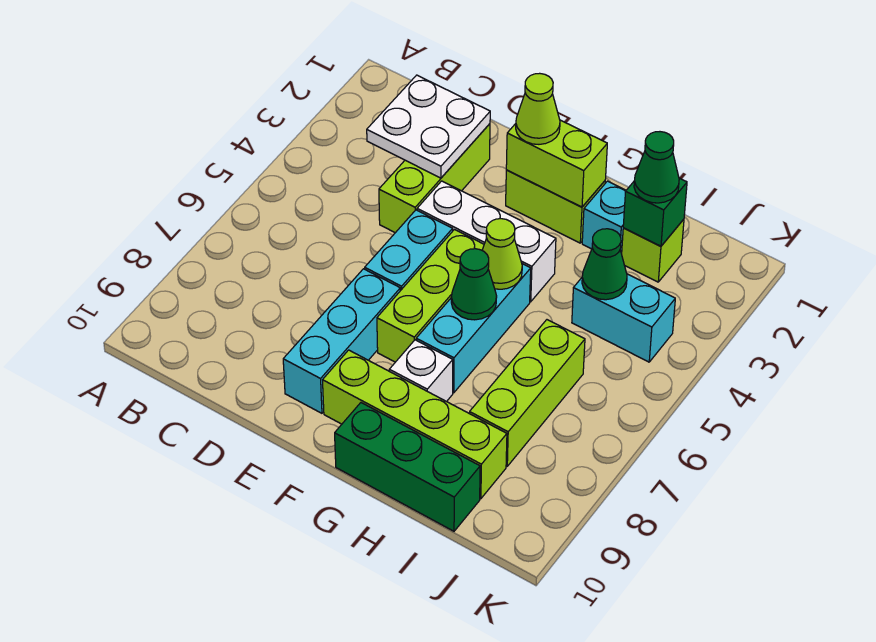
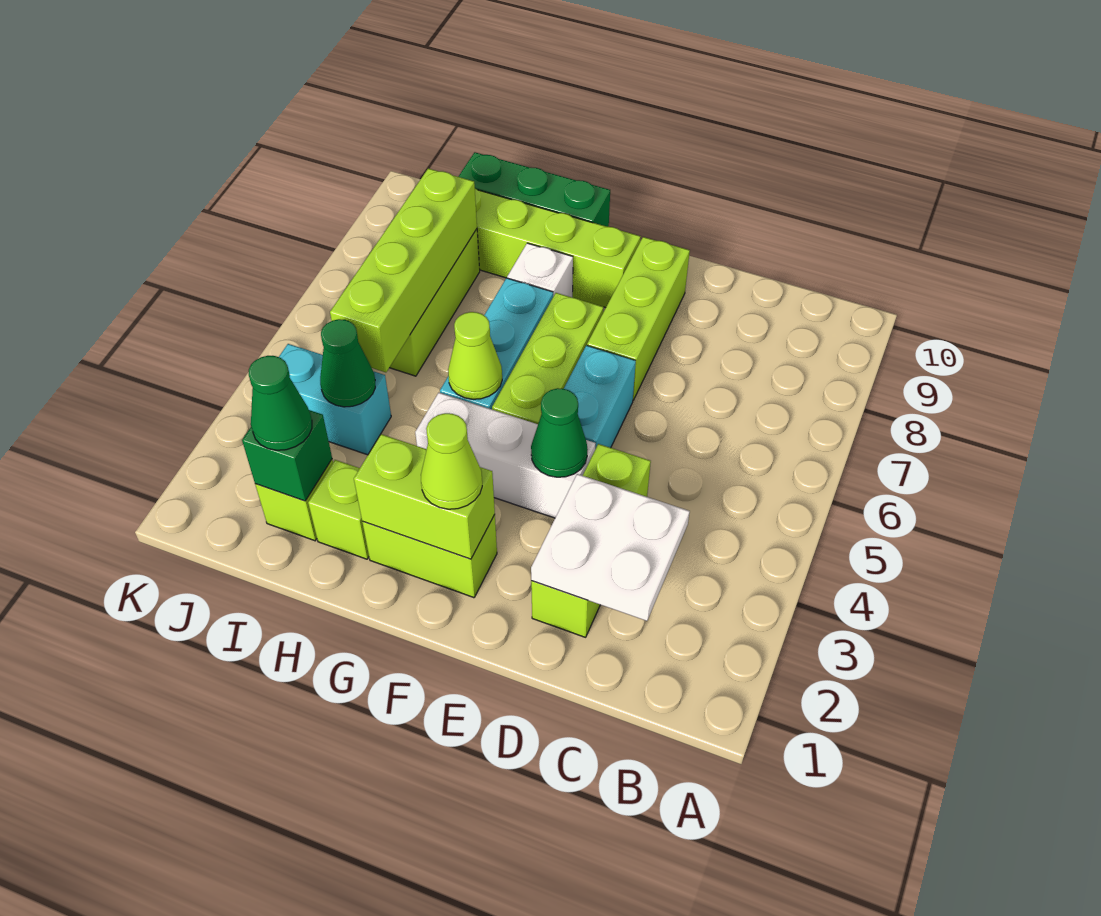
cyan brick E7:E9 level 1 -> lime brick E7:E9 level 1
green cone G6 level 2 -> green cone E4 level 2
cyan brick H2 level 1 -> lime brick H2 level 1
none -> lime brick I5:I8 level 2

